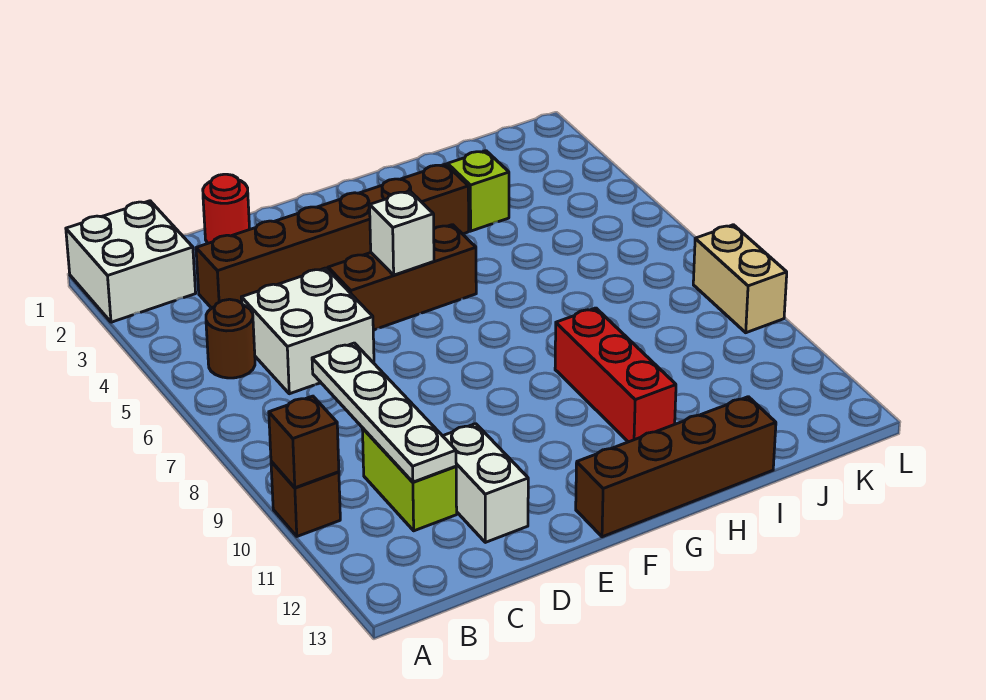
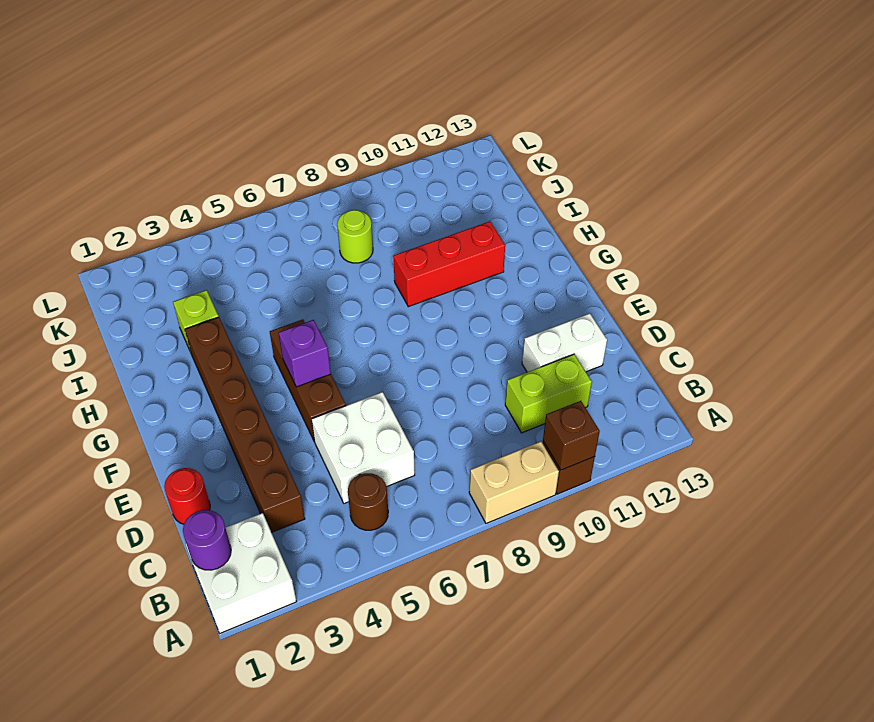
none -> purple round brick B1 level 2
white plate C8:C11 level 2 -> none
white brick F5 level 2 -> purple brick F5 level 2
brown brick F13:I13 level 1 -> none
none -> lime round brick J8 level 1
tan brick L8:L9 level 1 -> tan brick A8:A9 level 1

